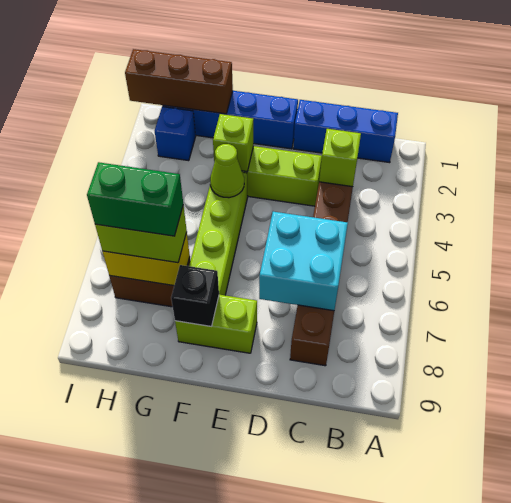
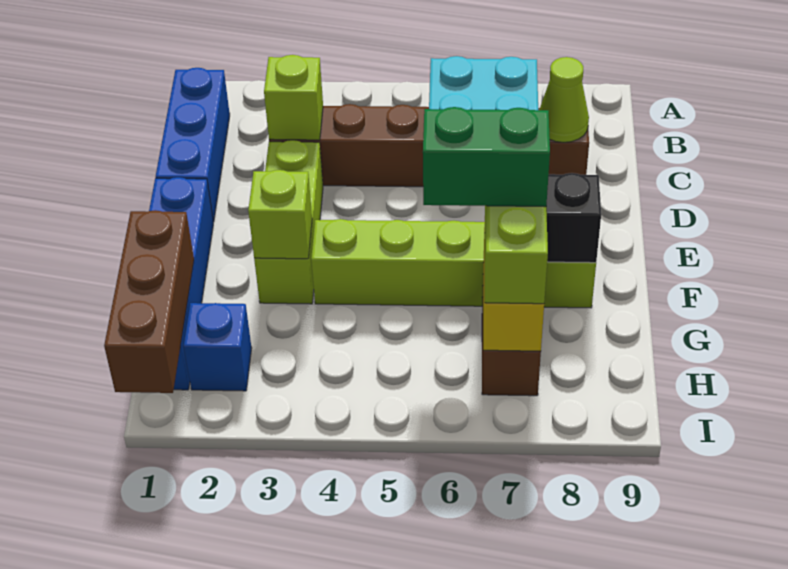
lime cone F4 level 2 -> lime cone C8 level 2
green brick G7:H7 level 4 -> green brick G6:G7 level 4

